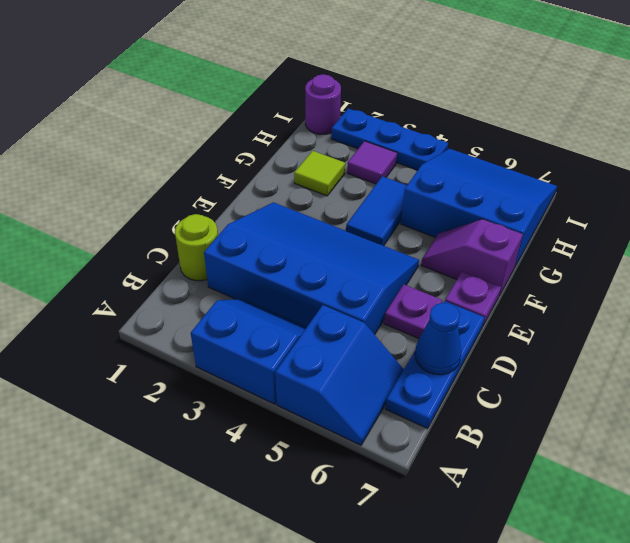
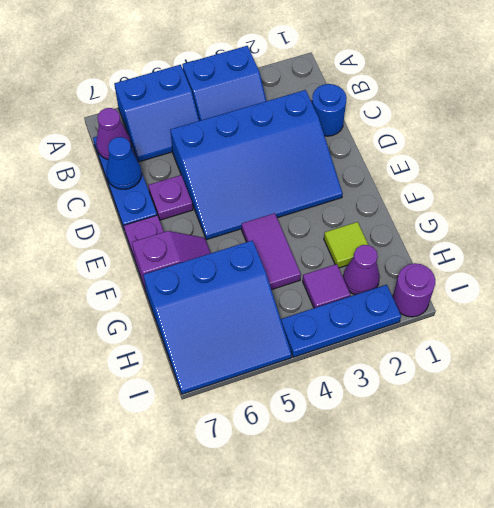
blue slope A5:B6 level 1 top 5 -> blue slope A5:B6 level 1 top A
none -> purple cone B7 level 2
lime round brick C1 level 1 -> blue round brick C1 level 1
blue tile F4:G4 level 1 -> purple tile F4:G4 level 1
none -> purple cone H2 level 1

